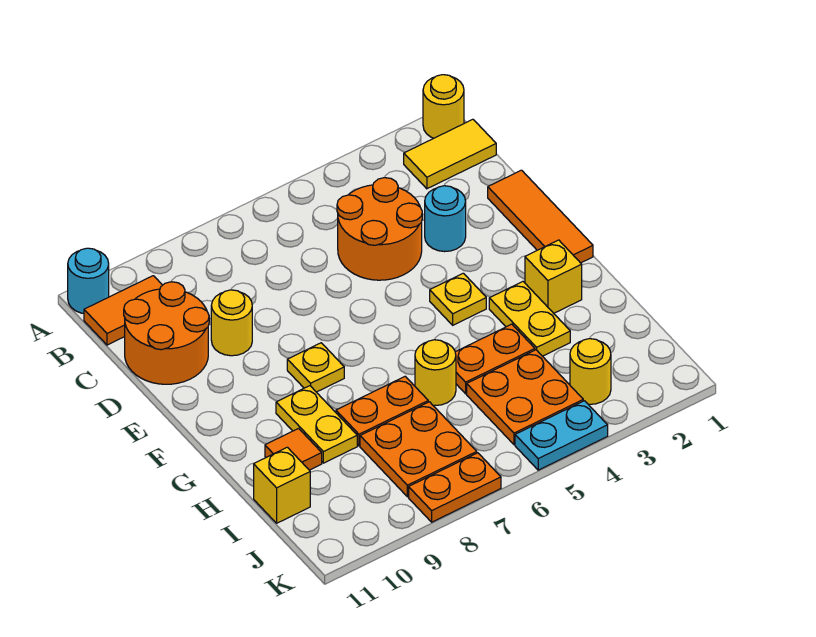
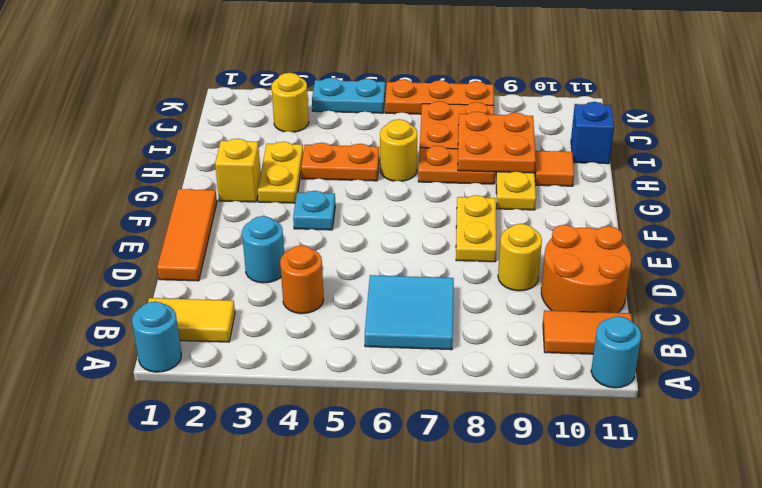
yellow round brick A1 level 1 -> cyan round brick A1 level 1
none -> cyan tile B6:C7 level 1
orange round brick C4:D5 level 1 -> orange round brick C4 level 1
yellow plate F4 level 1 -> cyan plate F4 level 1
yellow plate F8 level 1 -> yellow plate E8:F8 level 1
orange plate I4:J5 level 1 -> orange plate H8:I9 level 2
yellow brick I11 level 1 -> blue brick I11 level 1
orange plate K7:K8 level 1 -> orange plate K6:K8 level 1

